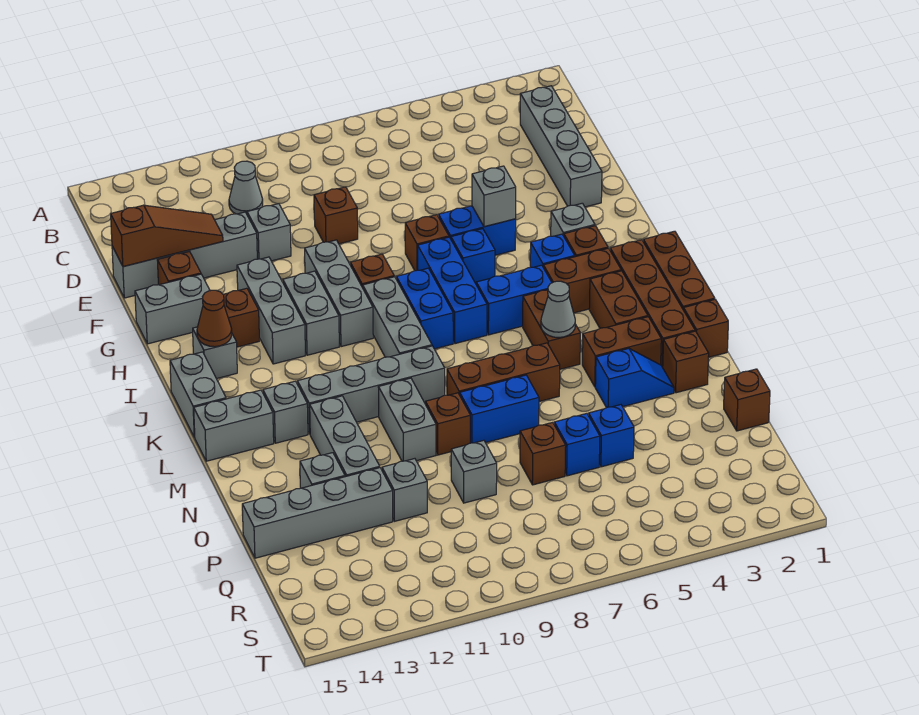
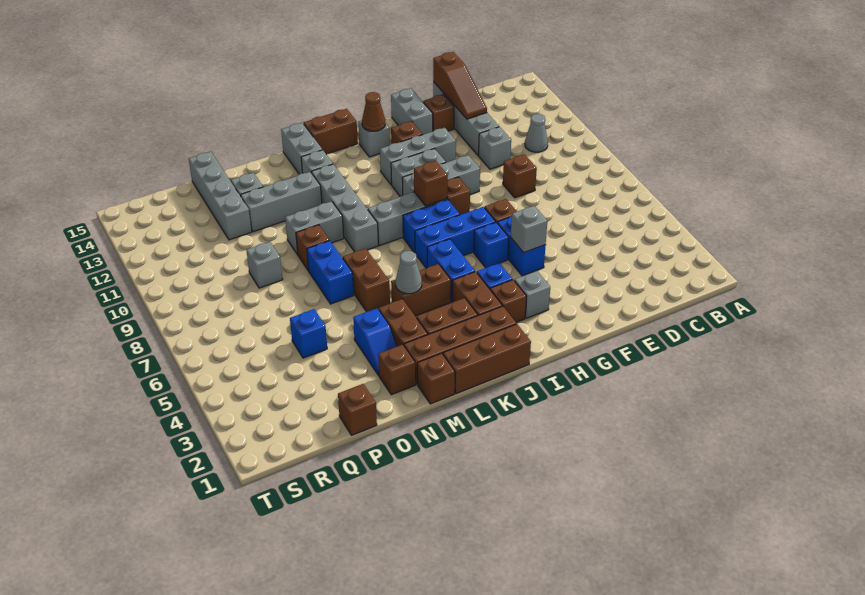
grey brick C2:F2 level 1 -> none
grey brick J15:K15 level 1 -> brown brick J15:K15 level 1
brown brick M6:M8 level 1 -> brown brick M6:M7 level 1
blue brick P6 level 1 -> none
brown brick P7 level 1 -> brown brick I9 level 2
grey brick P11 level 1 -> none

